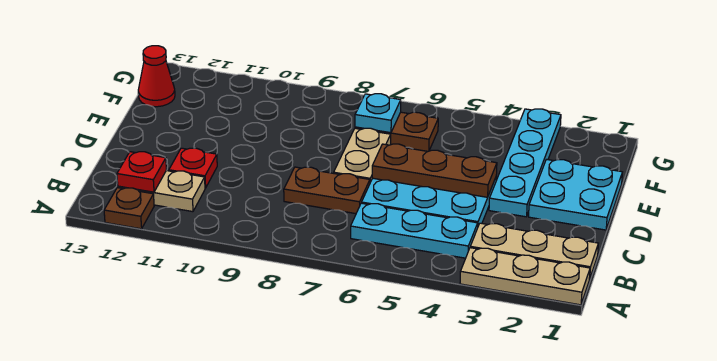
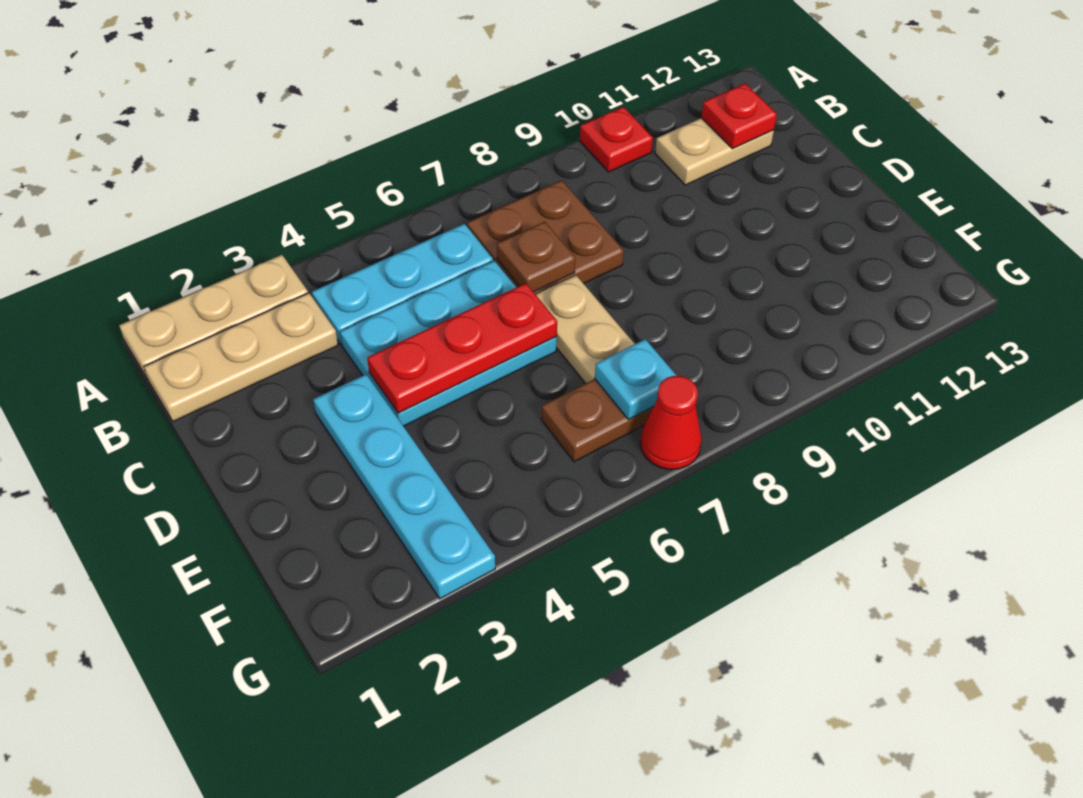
brown plate A12 level 1 -> brown plate C7 level 2
brown plate C7:C8 level 1 -> brown plate B7:C8 level 1
red plate C11 level 1 -> red plate A10 level 1
cyan plate D1:E2 level 1 -> none
brown plate D4:D6 level 2 -> red plate D4:D6 level 2
red cone F13 level 1 -> red cone G7 level 1

